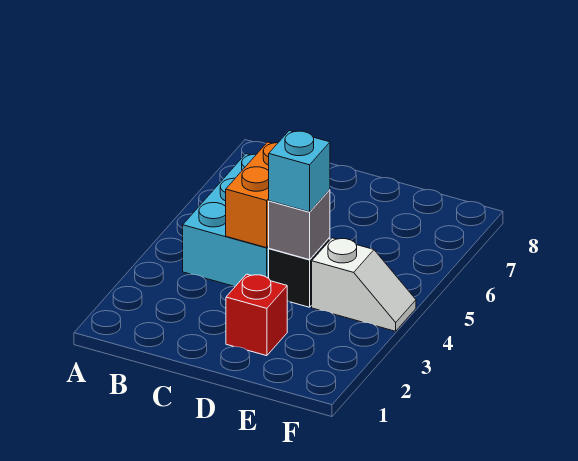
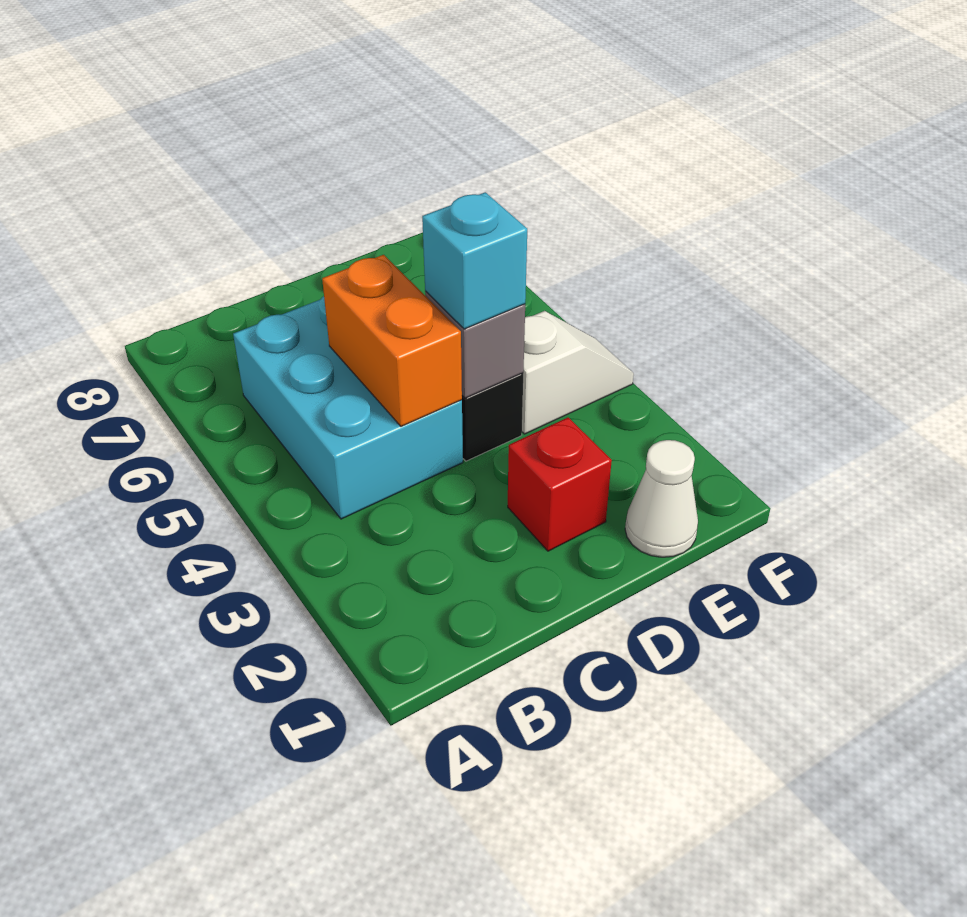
none -> white cone E1 level 1

